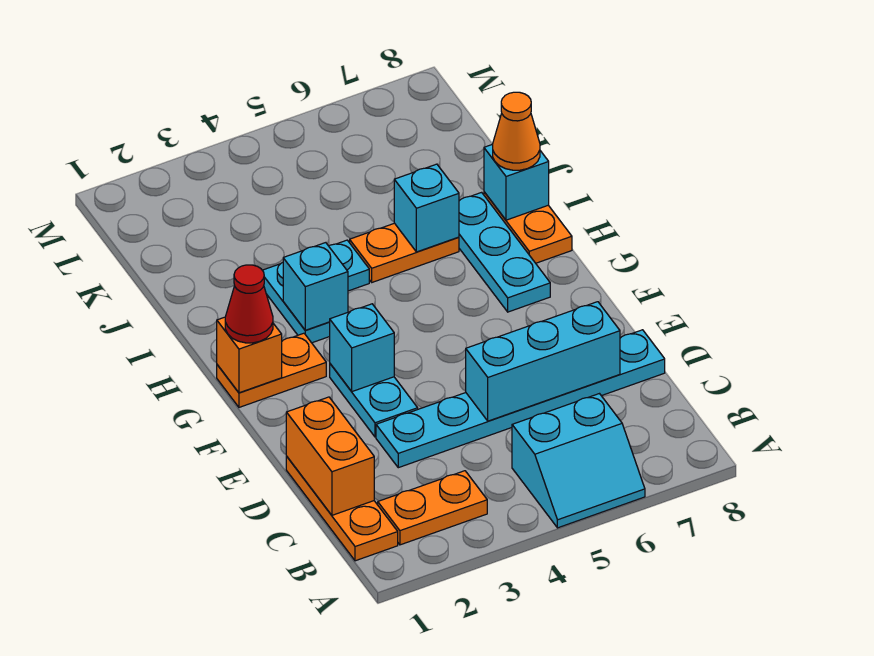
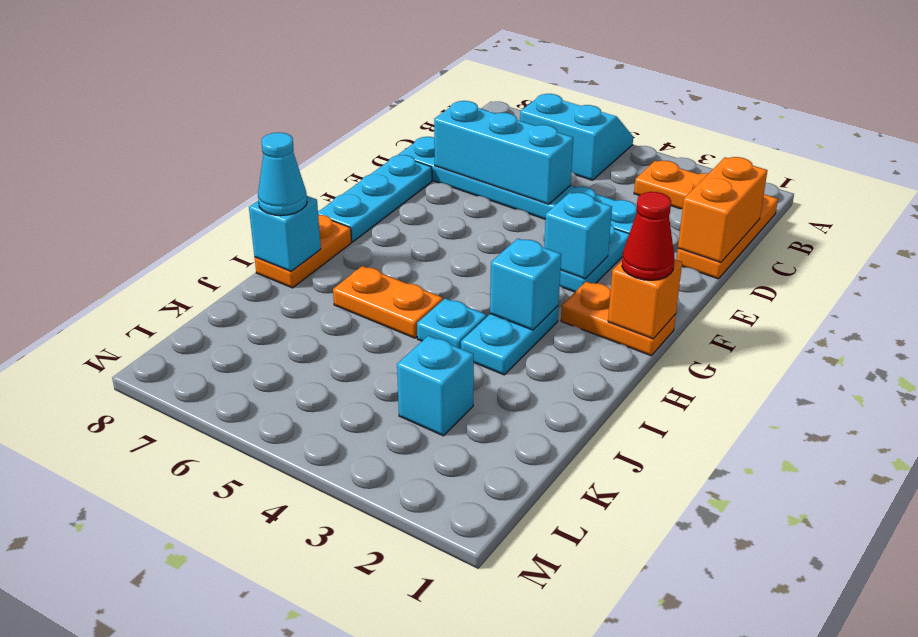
cyan plate G7:I7 level 1 -> cyan plate E8:G8 level 1
cyan brick I6 level 2 -> cyan brick K3 level 1
orange cone I8 level 3 -> cyan cone I8 level 3

